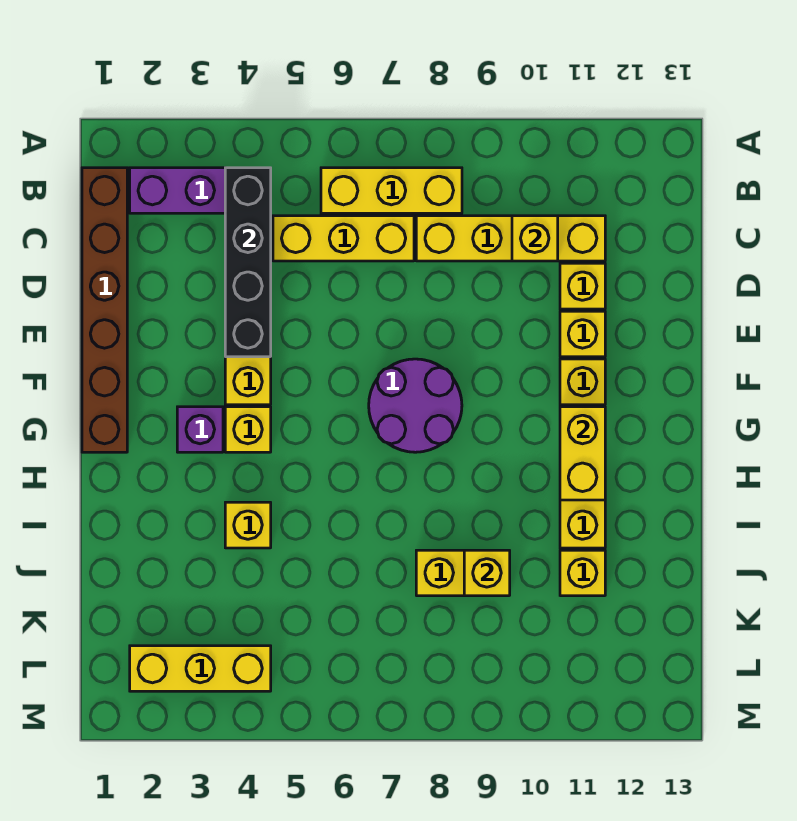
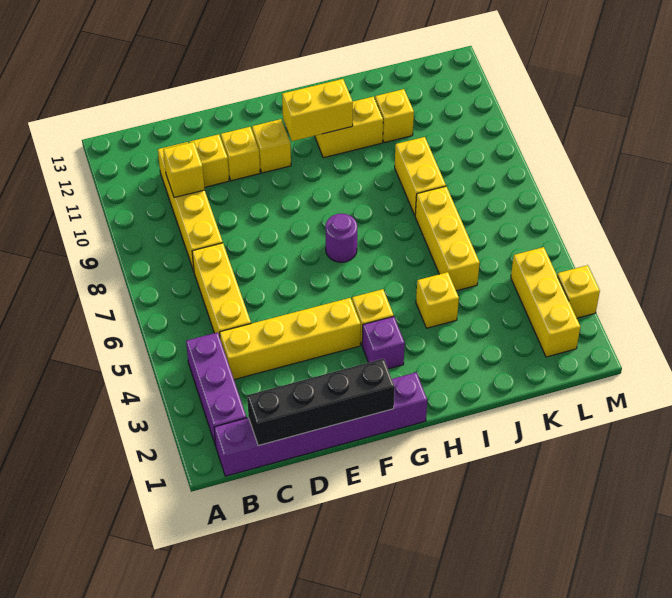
brown brick B1:G1 level 1 -> purple brick B1:G1 level 1
black brick B4:E4 level 2 -> black brick C1:F1 level 2
yellow brick B6:B8 level 1 -> yellow brick J5:J7 level 1
purple round brick F7:G8 level 1 -> purple round brick G7 level 1
yellow brick J9 level 2 -> yellow brick M3 level 1

